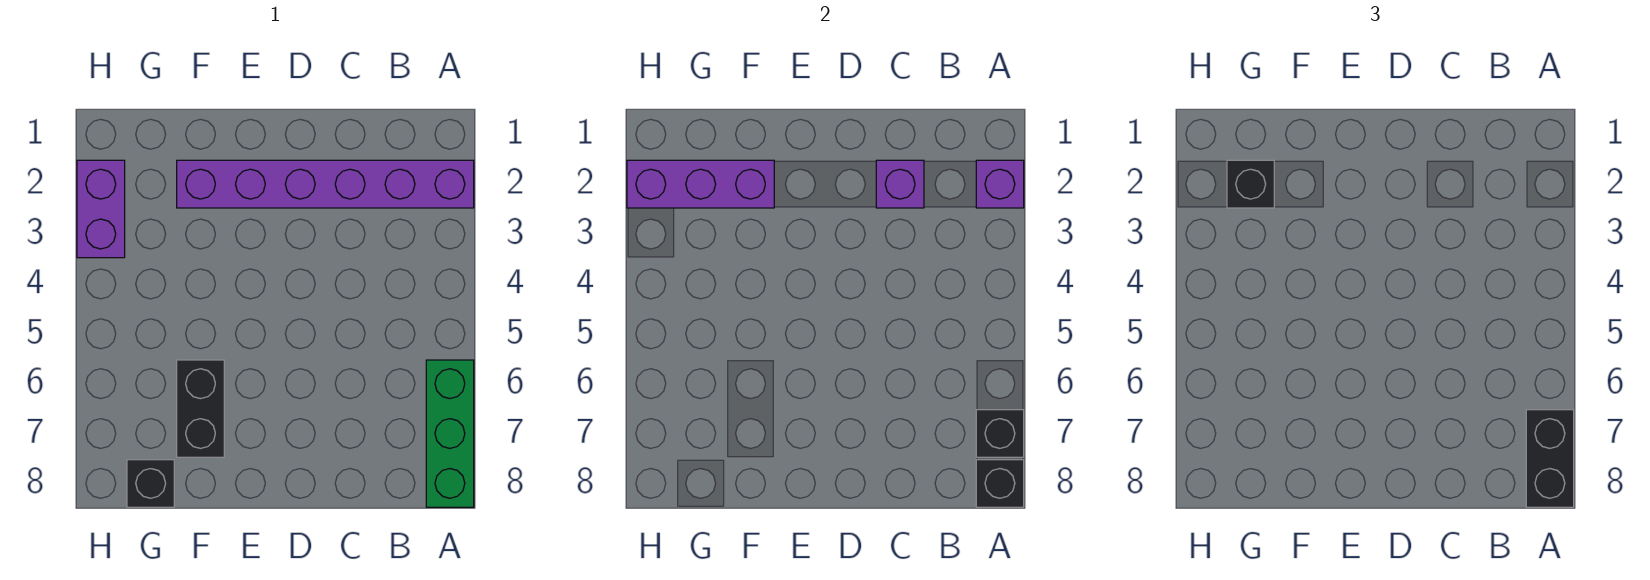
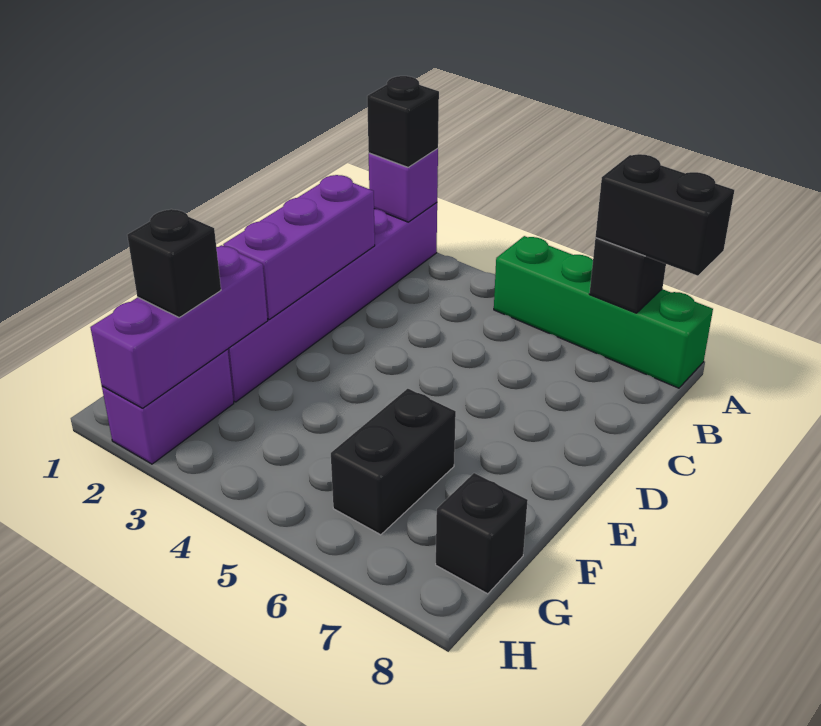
green brick A6:A8 level 1 -> green brick A5:A8 level 1
black brick A8 level 2 -> black brick A2 level 3
purple brick C2 level 2 -> purple brick C2:E2 level 2
black brick F6:F7 level 1 -> black brick F6:G6 level 1
purple brick H2:H3 level 1 -> purple brick G2:H2 level 1

